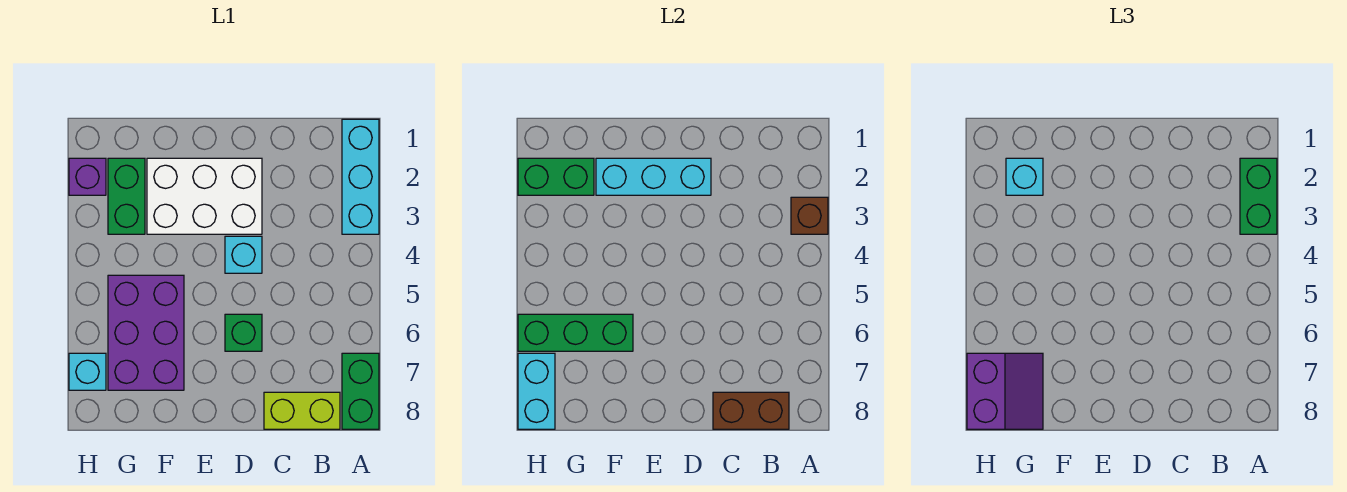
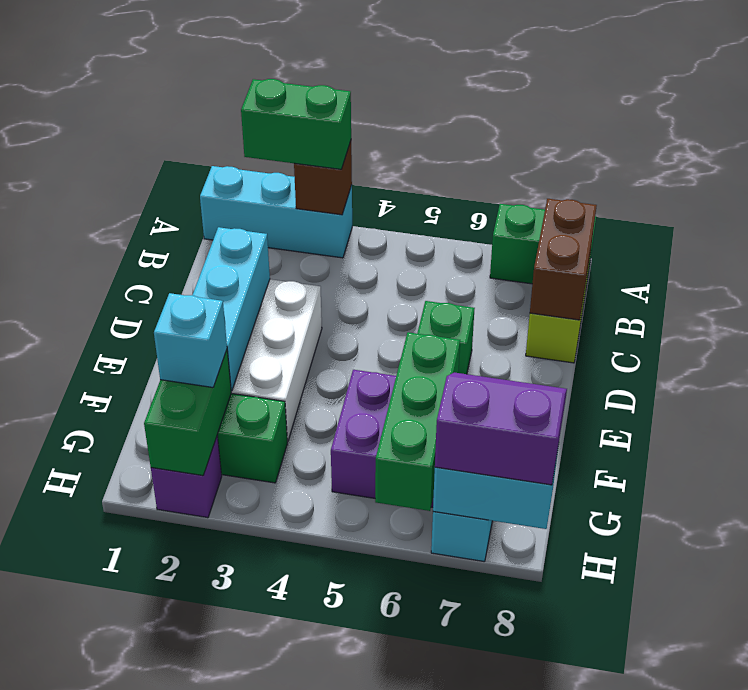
cyan brick D4 level 1 -> none

